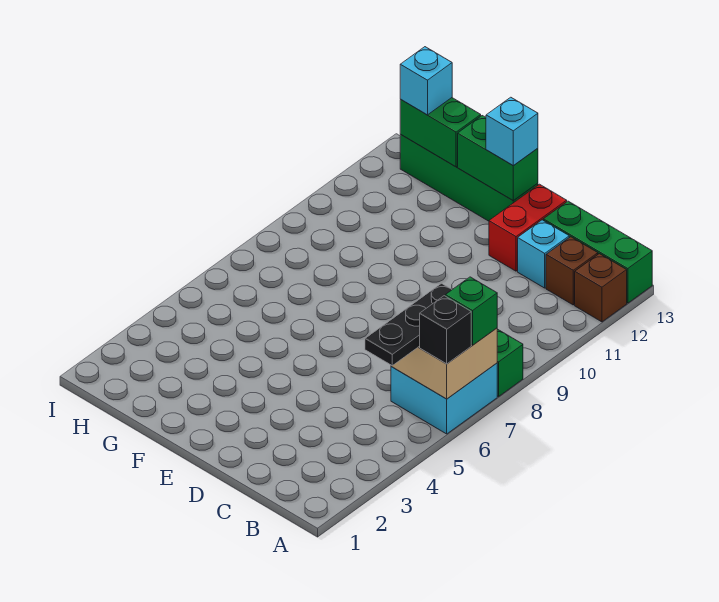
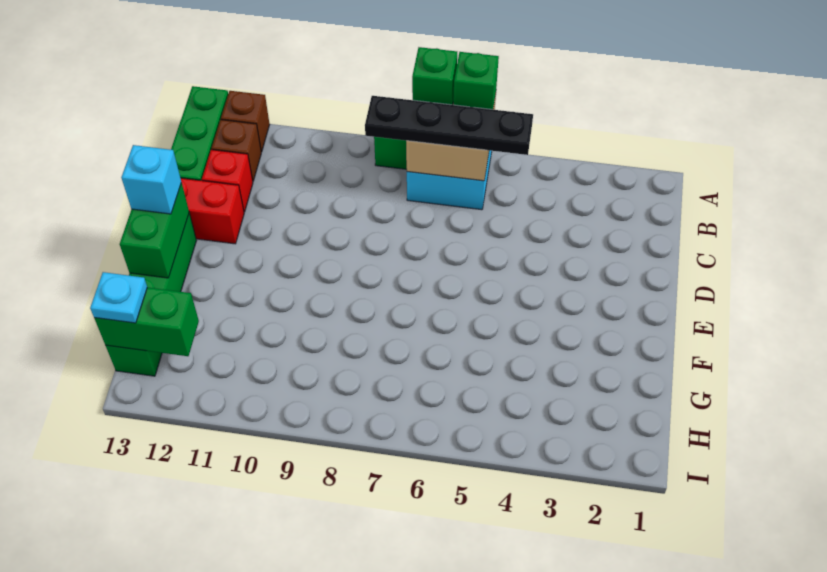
black brick A6 level 3 -> green brick A6 level 3
black plate B5:B7 level 3 -> black plate B5:B8 level 3
cyan brick C12 level 1 -> red brick C12 level 1
green brick G13:H13 level 2 -> green brick H12:H13 level 2
cyan brick H13 level 3 -> cyan plate H13 level 3

